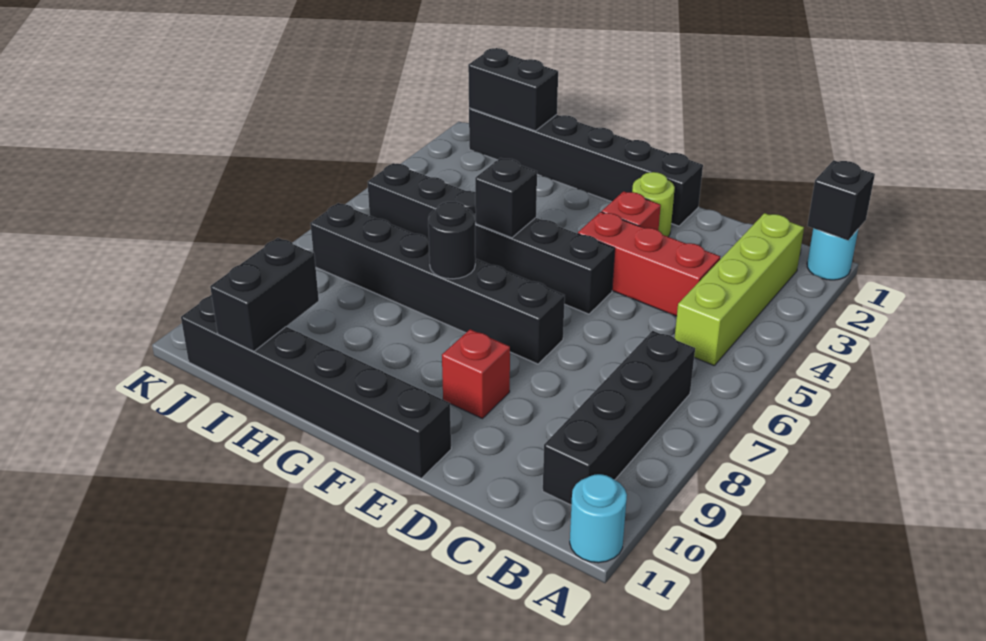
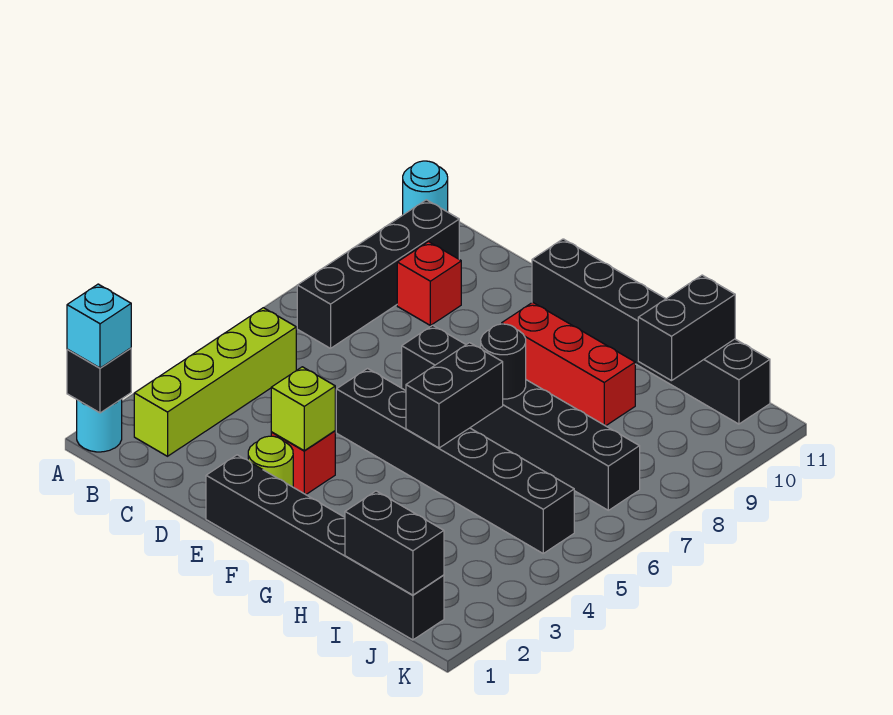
none -> cyan brick A1 level 3
red brick C4:E4 level 1 -> red brick F9:H9 level 1
none -> lime brick E3 level 2
red brick E9 level 1 -> red brick C9 level 1
black brick G5 level 2 -> black brick G5:G6 level 2

